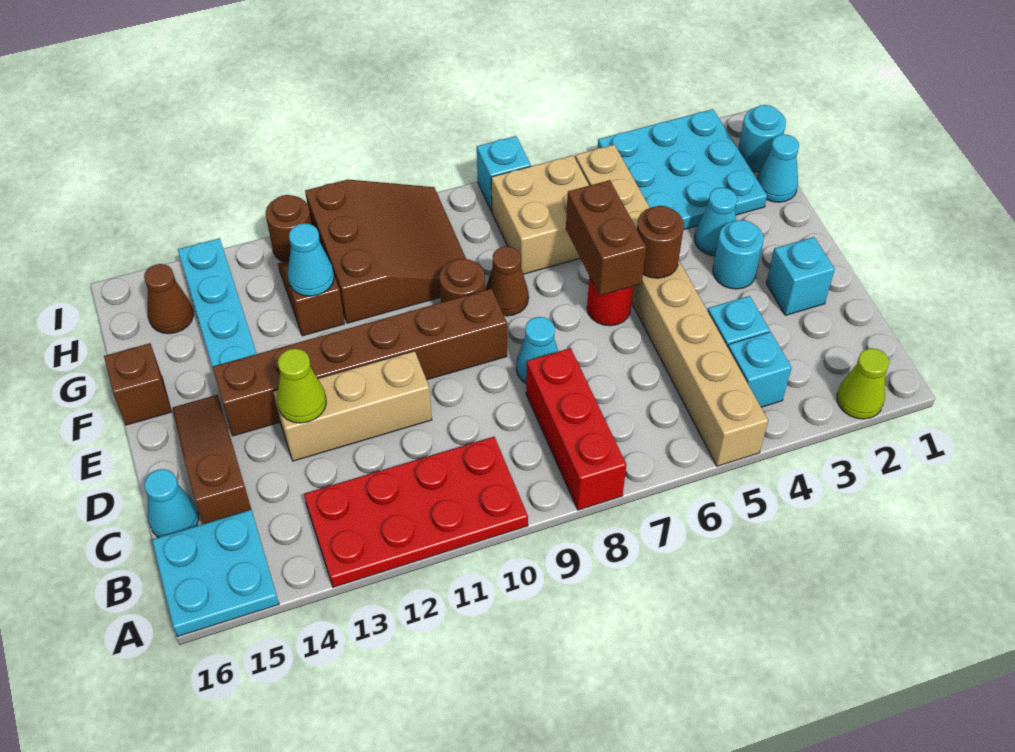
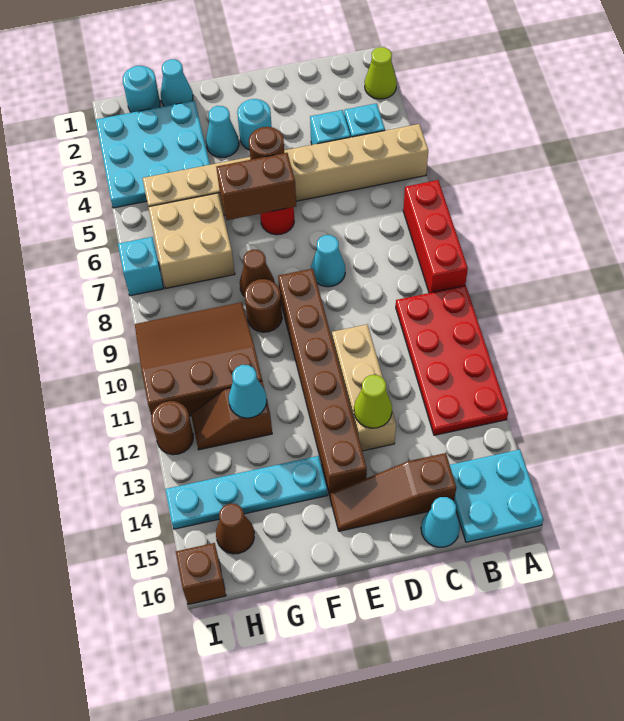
red brick A8:C8 level 1 -> red brick A7:A9 level 1
cyan brick D2 level 1 -> none
brown brick F16 level 1 -> brown brick I16 level 1

